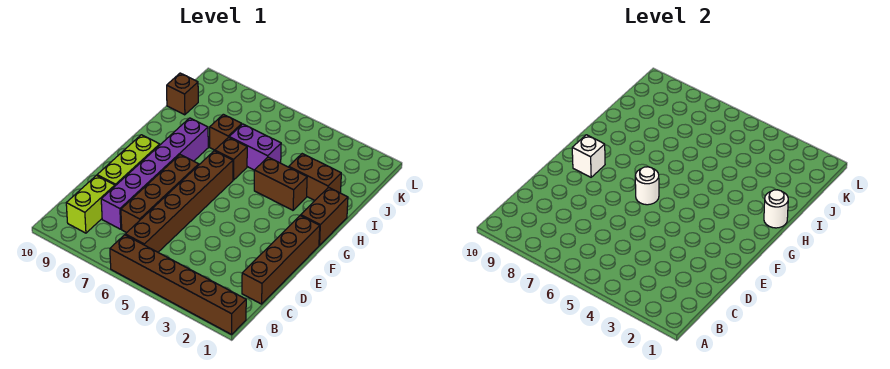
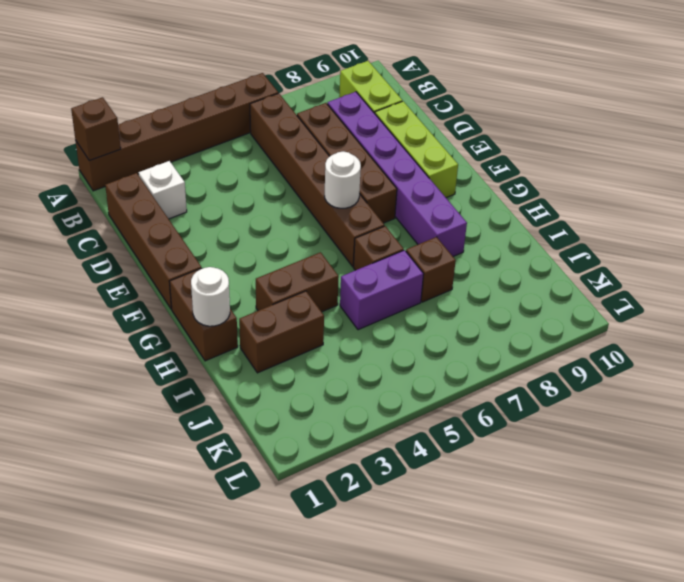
white brick F9 level 2 -> white brick C2 level 1
brown brick J10 level 1 -> brown brick A1 level 2

